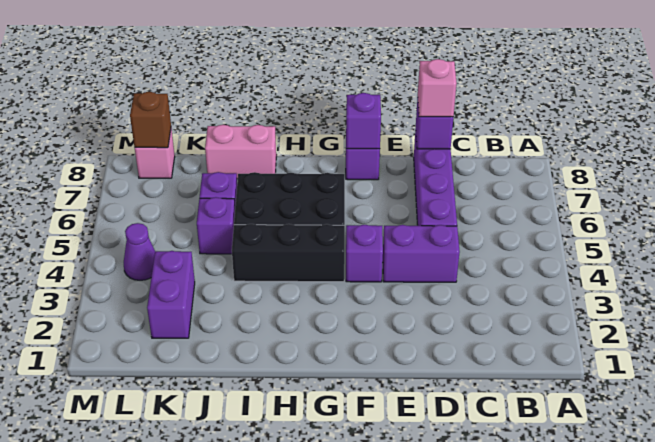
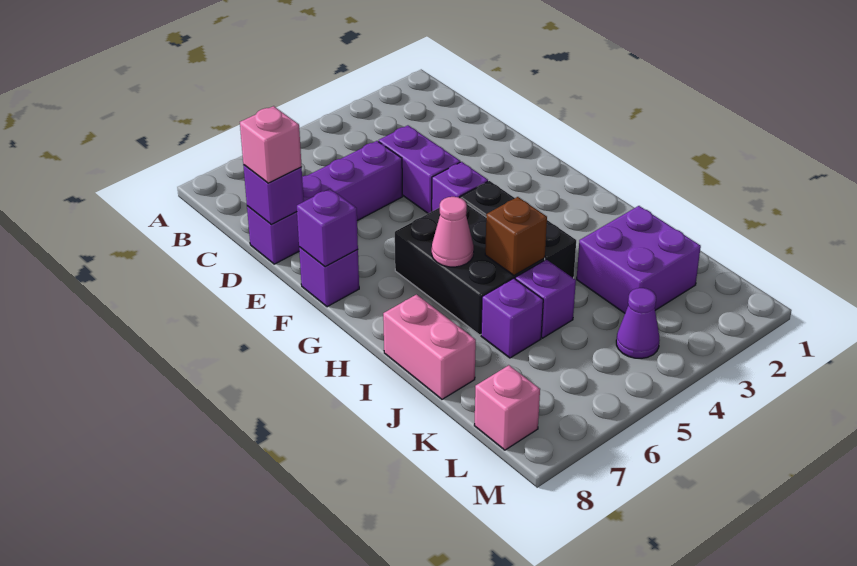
none -> pink cone H6 level 2
purple brick K2:K3 level 1 -> purple brick J2:K3 level 1
brown brick L8 level 2 -> brown brick I5 level 2

